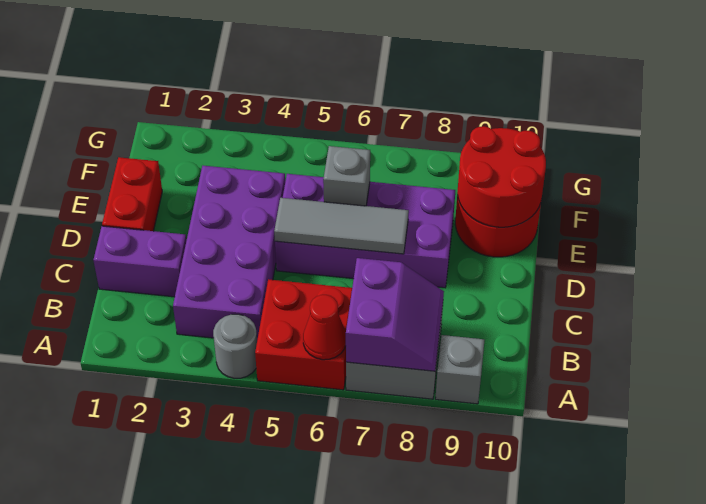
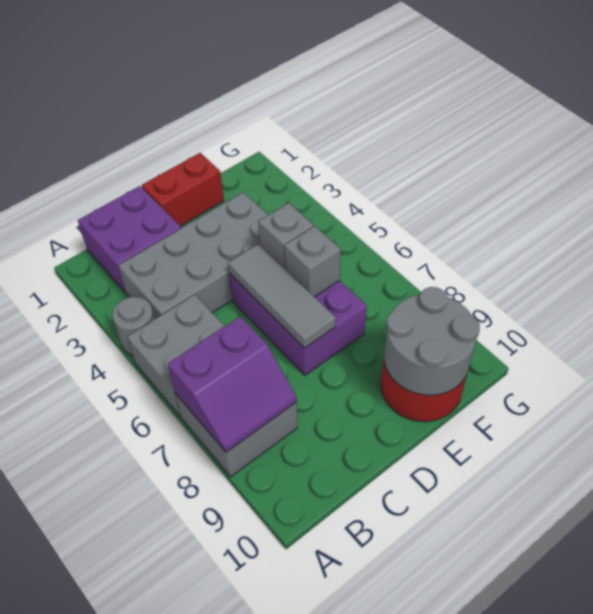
red brick A5:B6 level 1 -> grey brick A5:B6 level 1
red cone A6 level 2 -> none
grey brick A9 level 1 -> grey brick E5 level 2
purple brick B3:E4 level 1 -> grey brick B3:E4 level 1
purple brick C1:C2 level 1 -> purple brick B1:C2 level 1
purple brick D5:E8 level 1 -> purple brick D5:E7 level 1
red round brick E9:F10 level 2 -> grey round brick E9:F10 level 2

